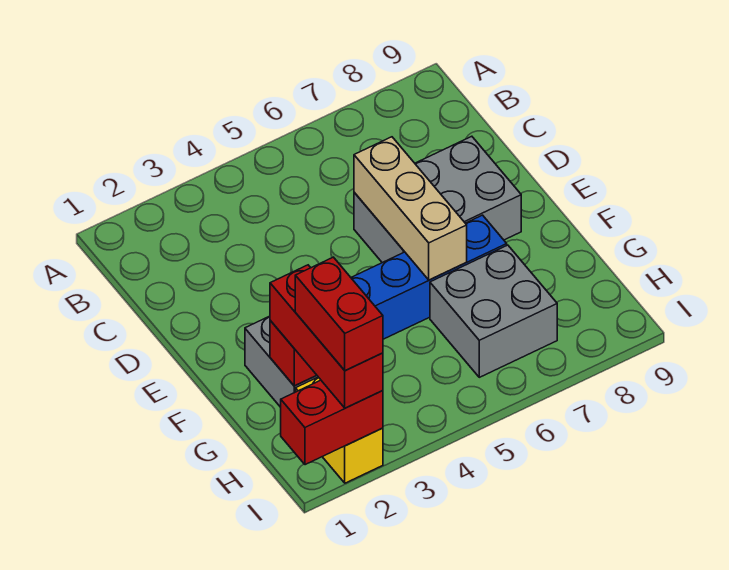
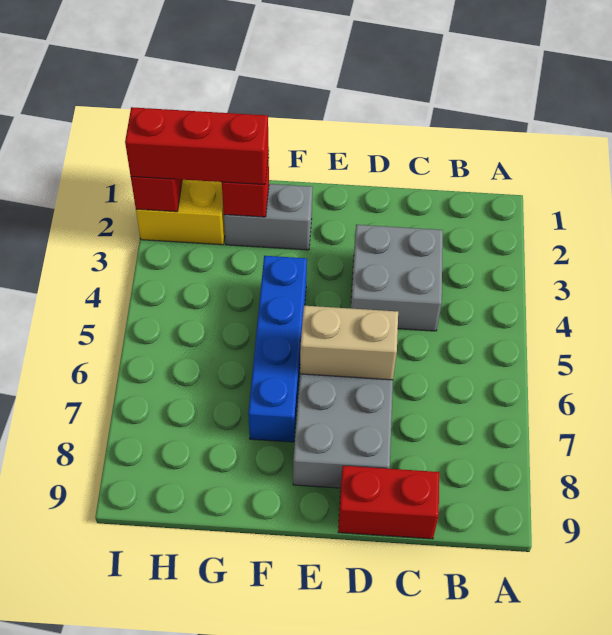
tan brick D6:F6 level 2 -> tan brick D6:E6 level 2
grey brick G6:H7 level 1 -> grey brick C3:D4 level 1
red brick H2:I2 level 4 -> red brick C9:D9 level 1

